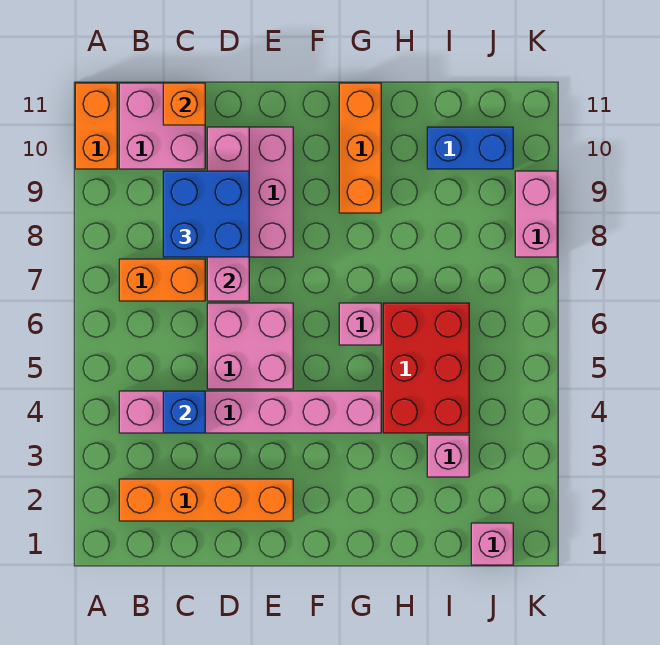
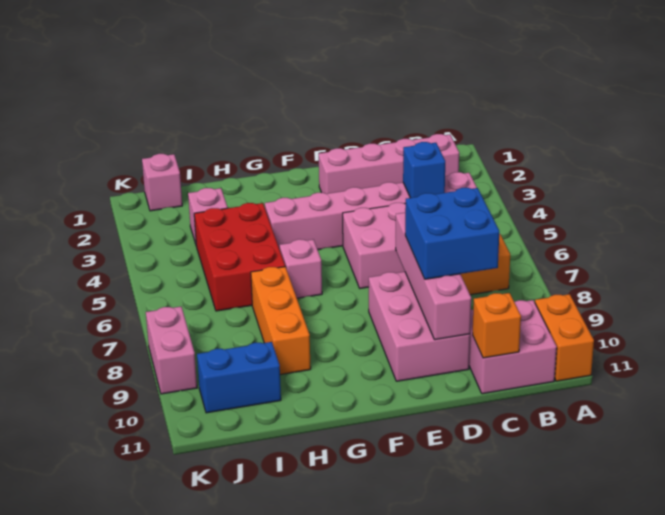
orange brick B2:E2 level 1 -> pink brick B2:E2 level 1
orange brick G9:G11 level 1 -> orange brick H7:H9 level 1

